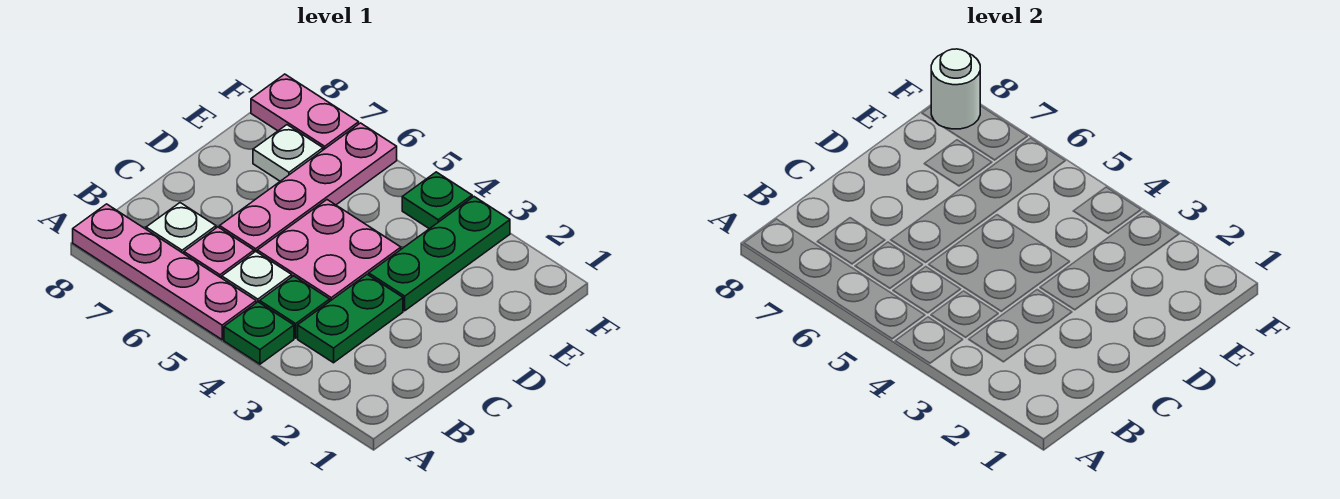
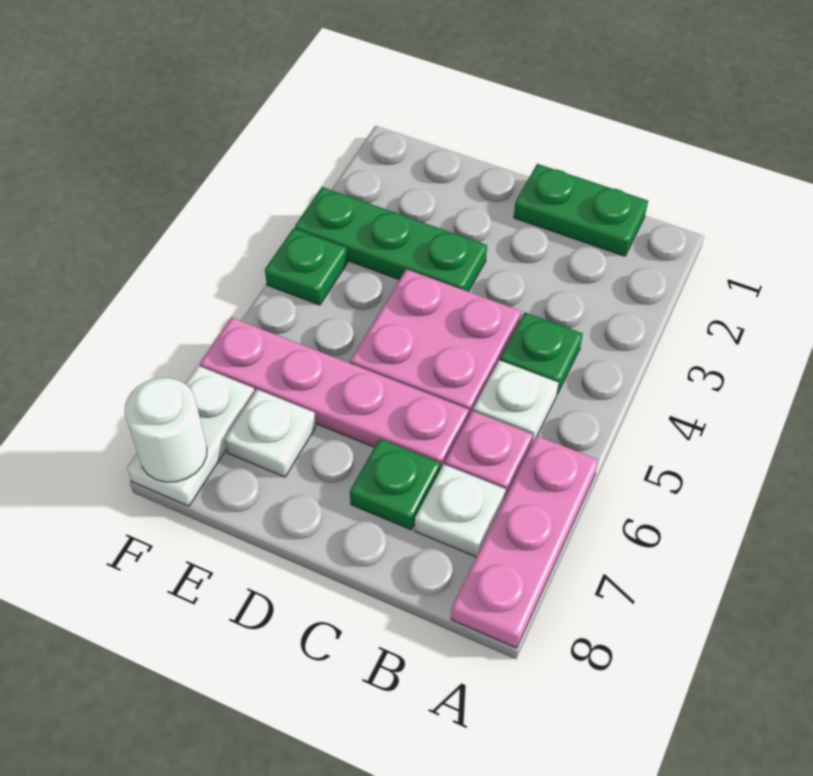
green plate A4 level 1 -> green plate C7 level 1
pink plate A5:A8 level 1 -> pink plate A6:A8 level 1
green plate B3:C3 level 1 -> green plate B1:C1 level 1
pink plate F7:F8 level 1 -> white plate F7:F8 level 1

